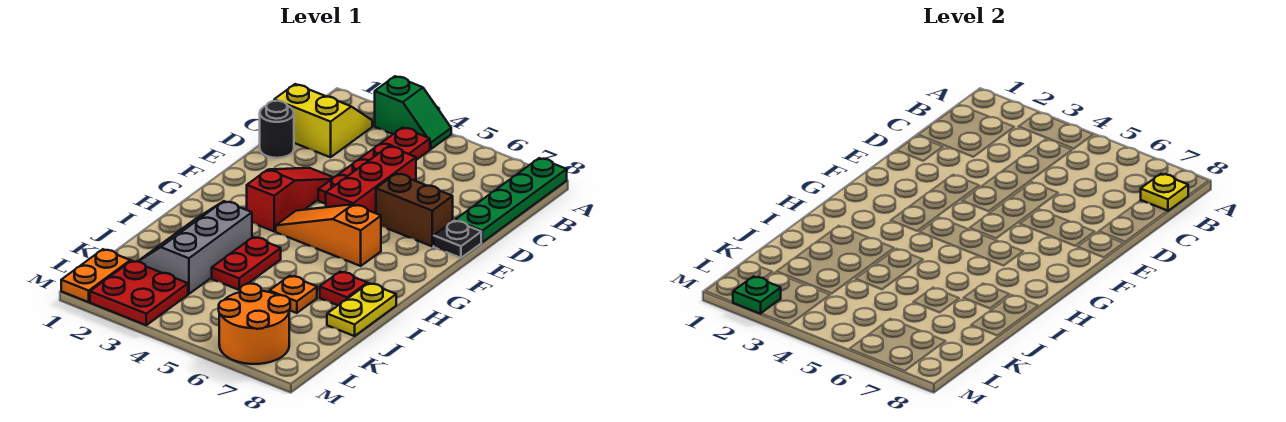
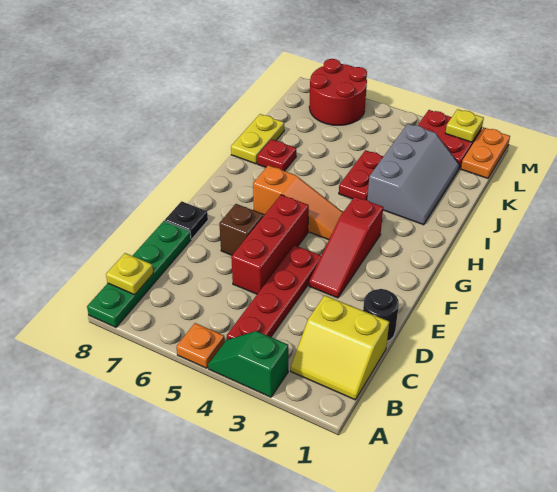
brown brick E6:E7 level 1 -> brown brick E6 level 1
orange plate J6 level 1 -> orange plate A5 level 1
orange round brick L6:M7 level 1 -> red round brick L6:M7 level 1
green plate M2 level 2 -> yellow plate M2 level 2

